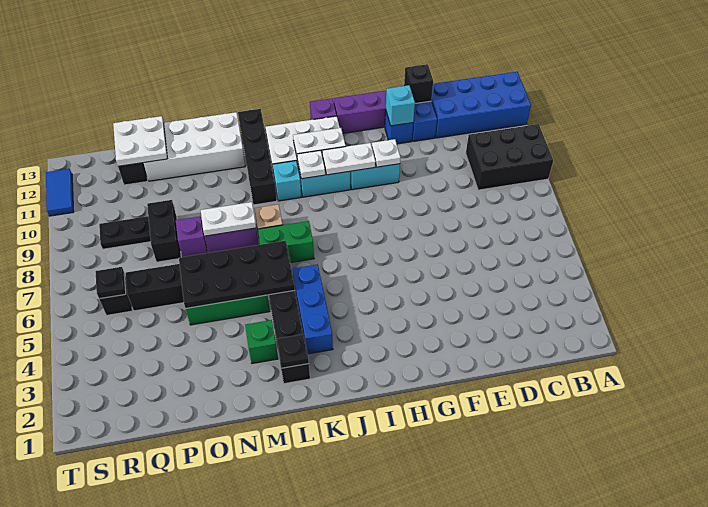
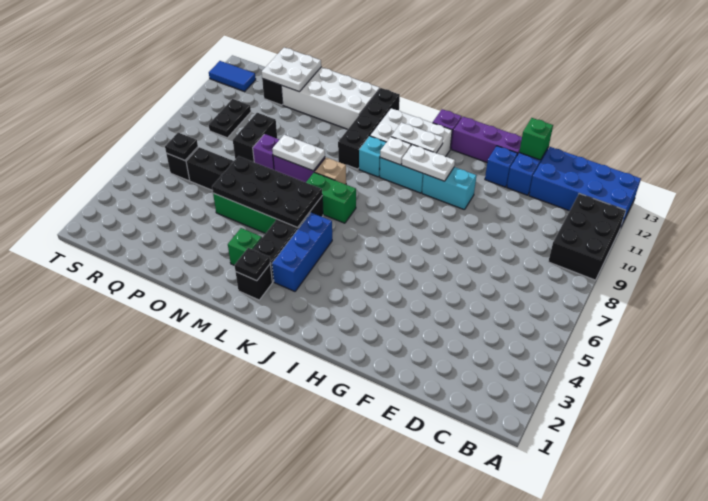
black brick A9:C10 level 1 -> black brick A9:B11 level 1
black brick E13 level 2 -> green brick E13 level 2
cyan brick F12 level 2 -> none
white plate G10 level 2 -> none
black plate Q9:R9 level 1 -> black plate R9:R10 level 1
blue tile T11:T12 level 1 -> blue tile S12:T12 level 1

